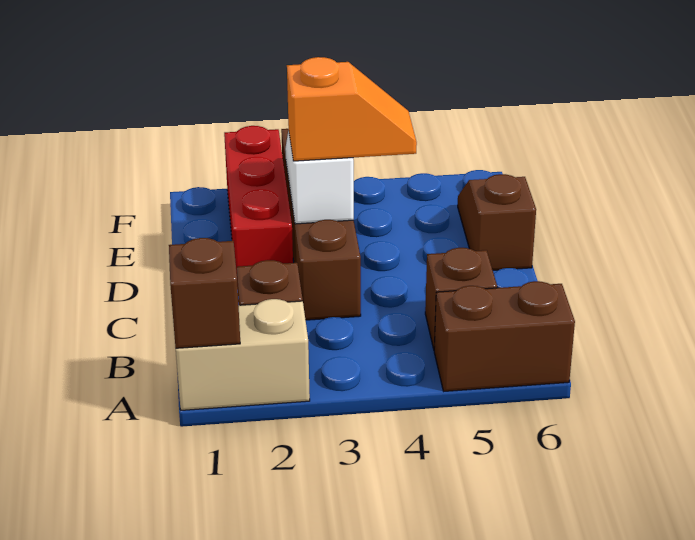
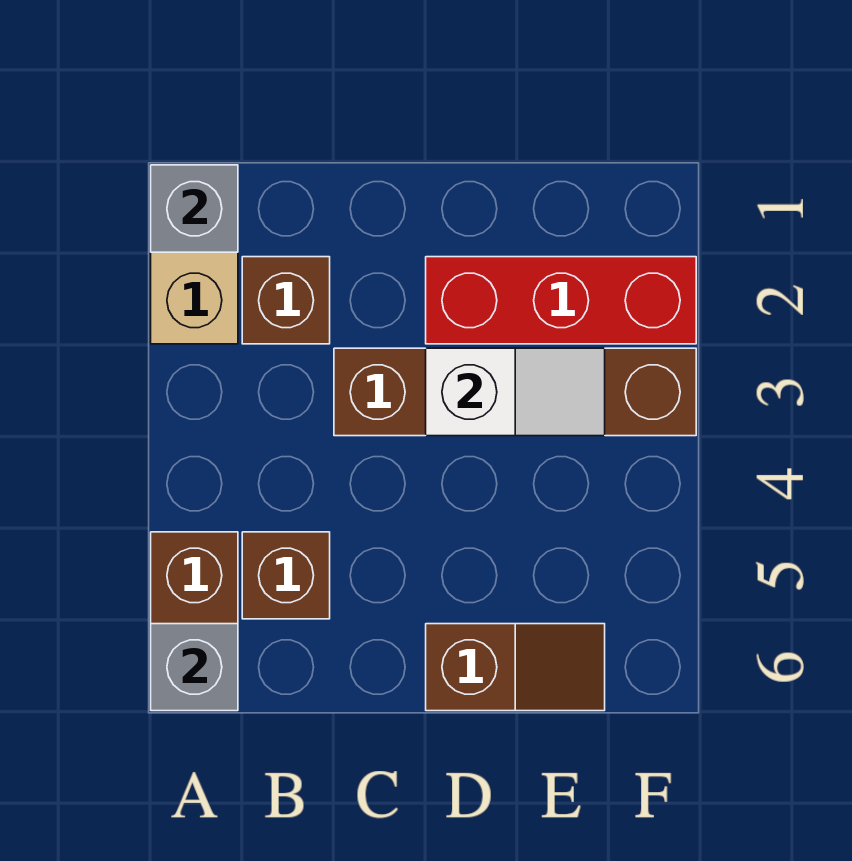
brown brick A1 level 2 -> grey brick A1 level 2
none -> grey brick A6 level 2
orange slope D3:D4 level 3 top 3 -> none

